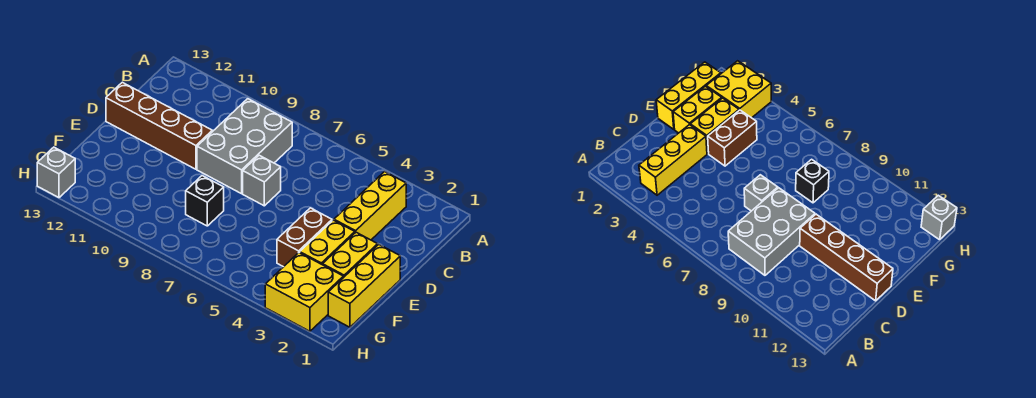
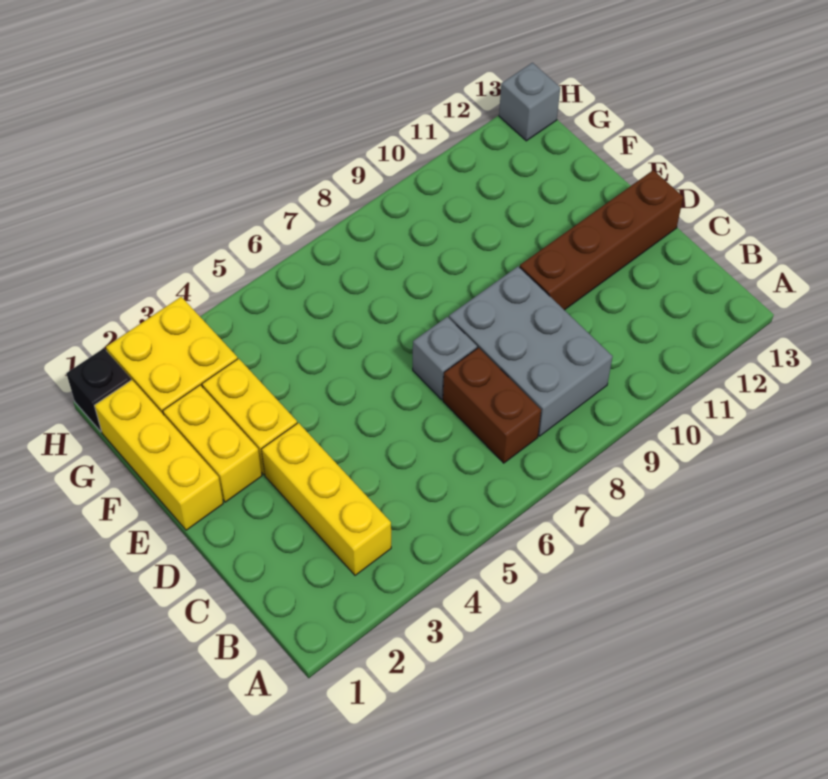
brown brick E4:F4 level 1 -> brown brick B7:C7 level 1
black brick F8 level 1 -> black brick H1 level 1

